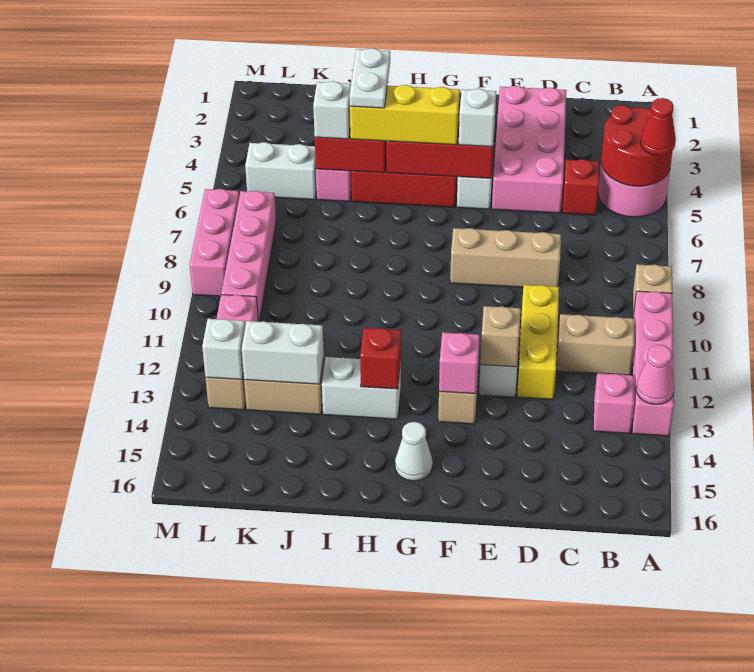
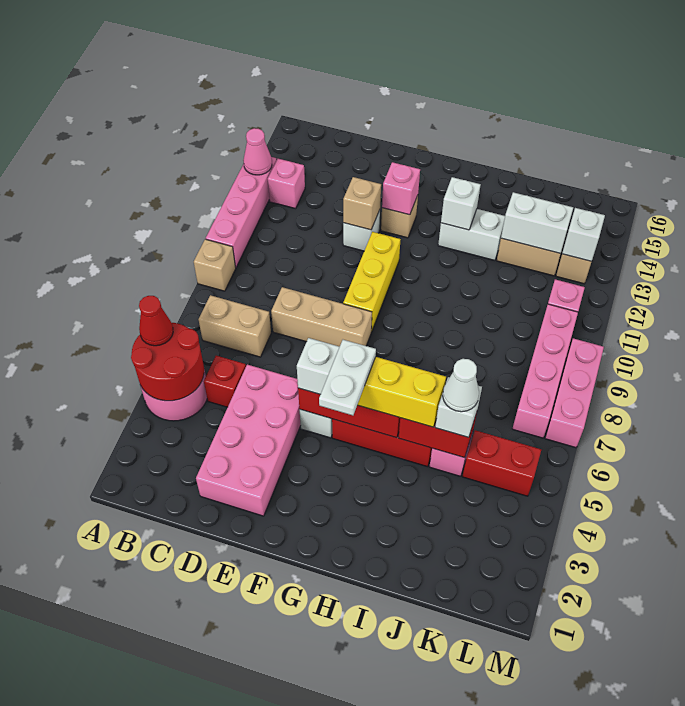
tan brick B11:C11 level 1 -> tan brick B7:C7 level 1
yellow brick D10:D12 level 1 -> yellow brick F9:F11 level 1
white cone G15 level 1 -> white cone J5 level 4
red brick H13 level 2 -> white brick H13 level 2
white plate I4:I5 level 4 -> white plate G4:G5 level 4
white brick K5:L5 level 1 -> red brick K5:L5 level 1

